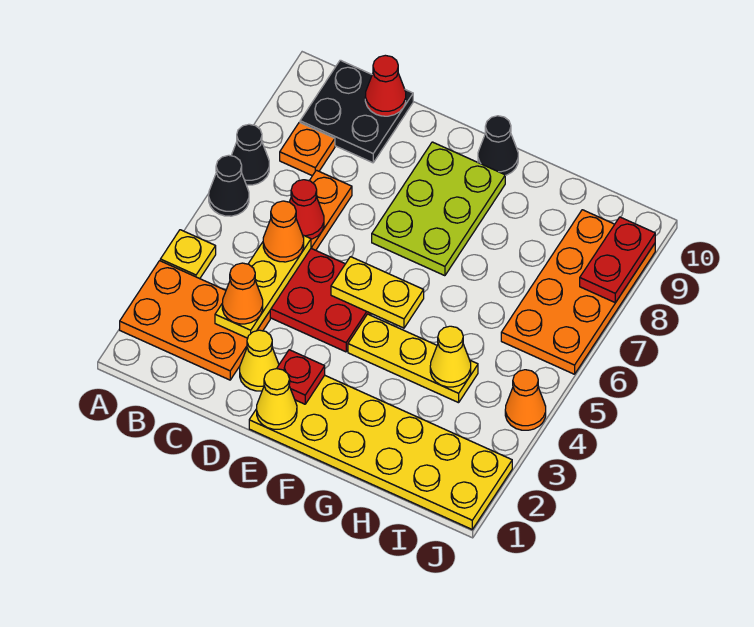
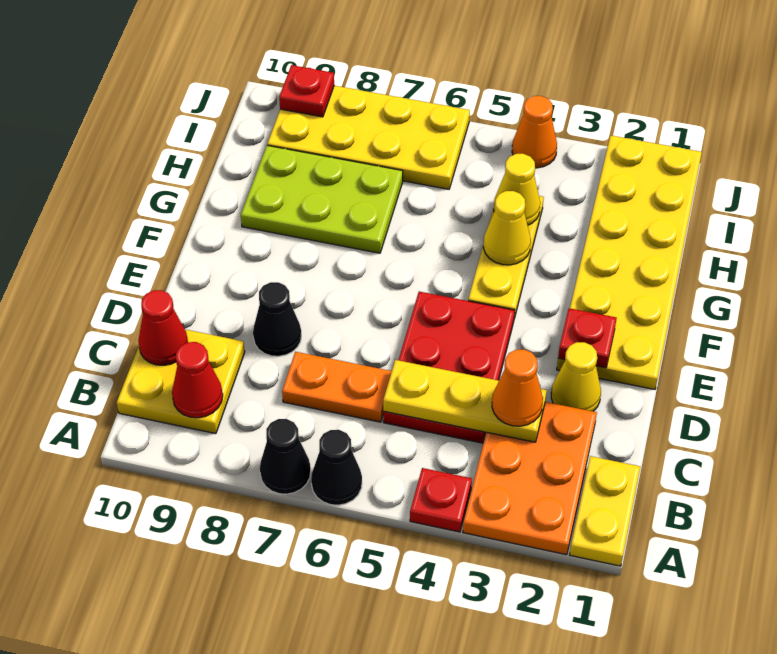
yellow plate A4 level 1 -> red plate A4 level 1
orange plate B8 level 1 -> none
black plate B9:C10 level 1 -> yellow plate B9:C10 level 1
orange cone C5 level 3 -> none
red cone C6 level 2 -> red cone B9 level 2
yellow cone E1 level 2 -> yellow cone G4 level 2
yellow plate E5:F5 level 2 -> yellow plate A1:B1 level 1
lime plate E7:F9 level 1 -> lime plate G7:H9 level 1
black cone F10 level 1 -> black cone D8 level 1
orange plate I6:J9 level 1 -> yellow plate I6:J9 level 1
red plate J8:J9 level 2 -> red plate J9 level 2

